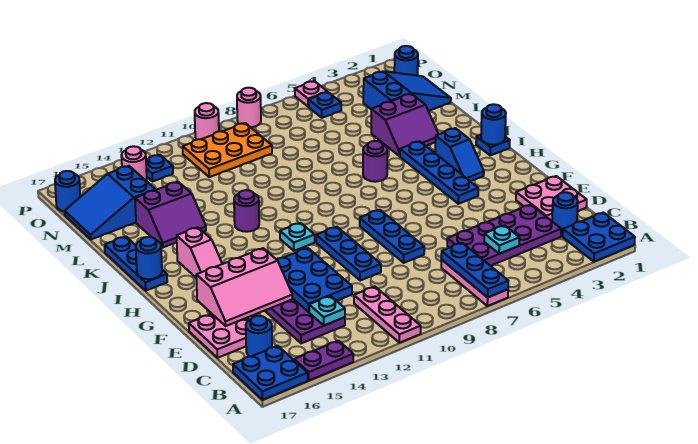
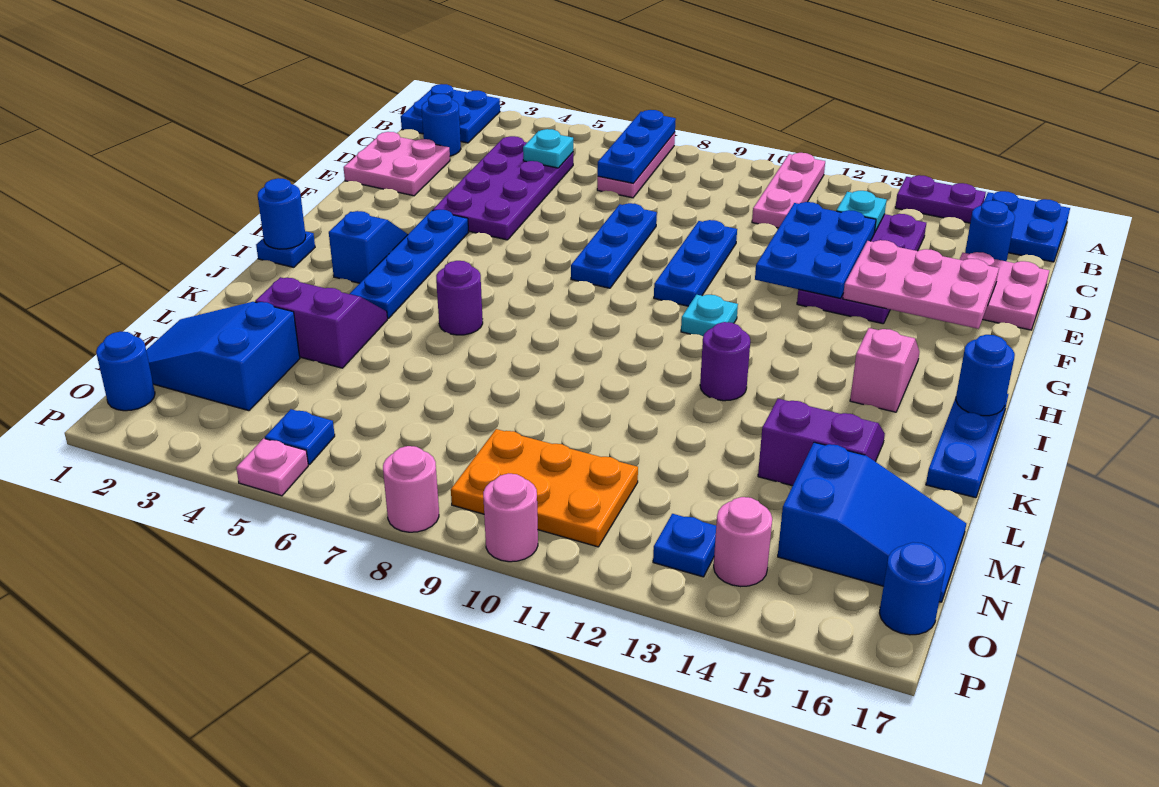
purple plate C3:D6 level 1 -> purple plate C4:F5 level 1
pink slope E14:F16 level 2 top F -> pink plate E14:F16 level 2

